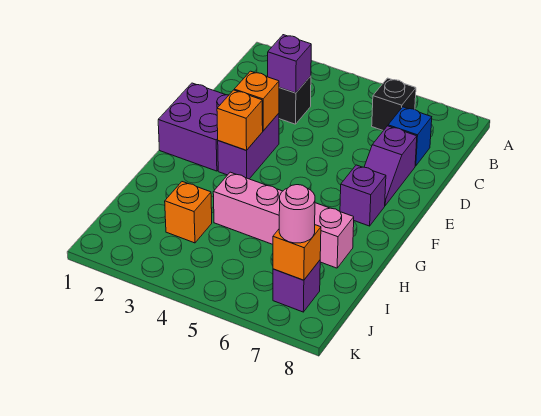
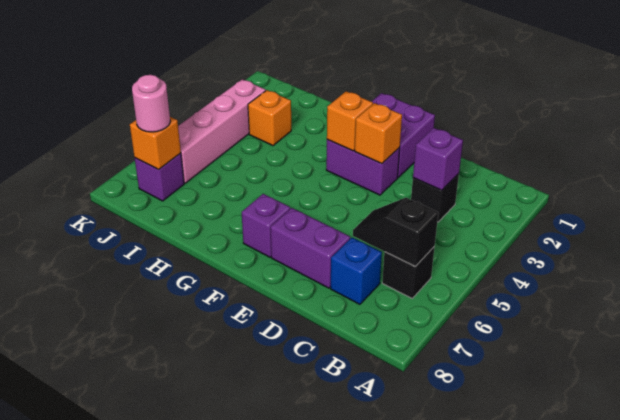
none -> black slope B6:C6 level 2 top B
purple slope D7:E7 level 1 top D -> purple brick D7:E7 level 1
pink brick H4:H7 level 1 -> pink brick J3:J6 level 1

